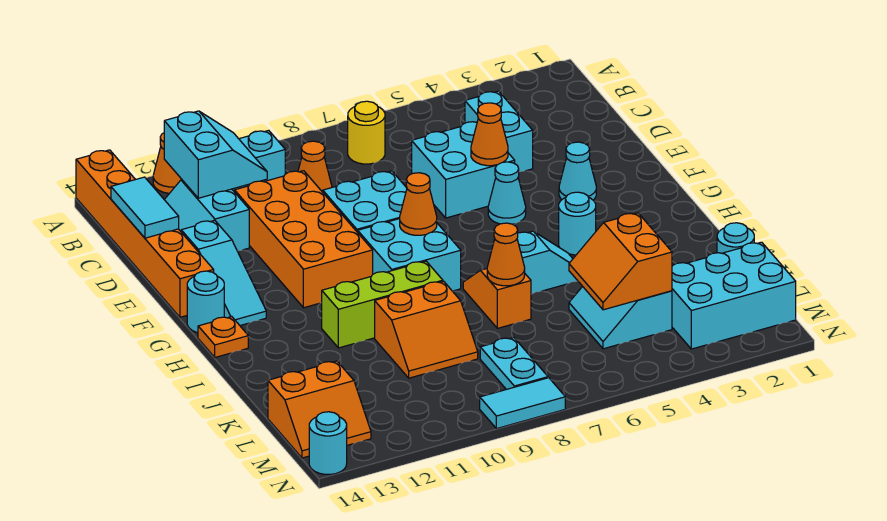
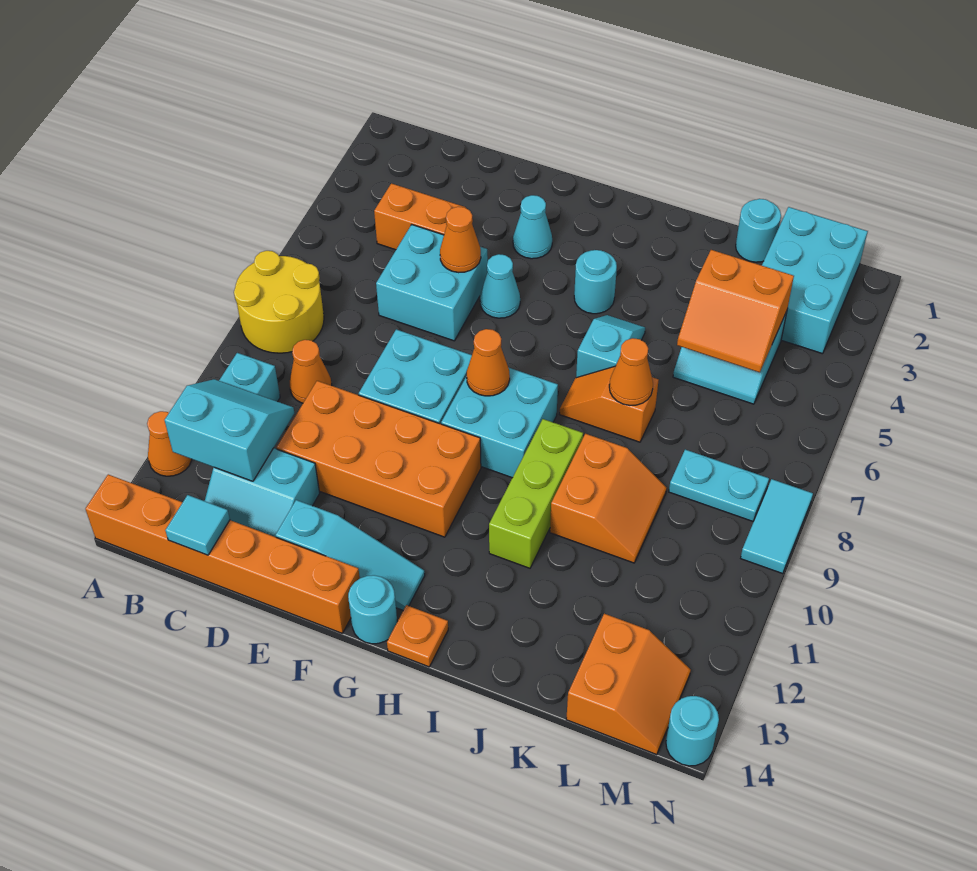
yellow round brick B7 level 1 -> yellow round brick A7:B8 level 1
cyan brick C4:D4 level 1 -> orange brick C4:D4 level 1
cyan tile C14:D14 level 2 -> cyan tile C14 level 2

